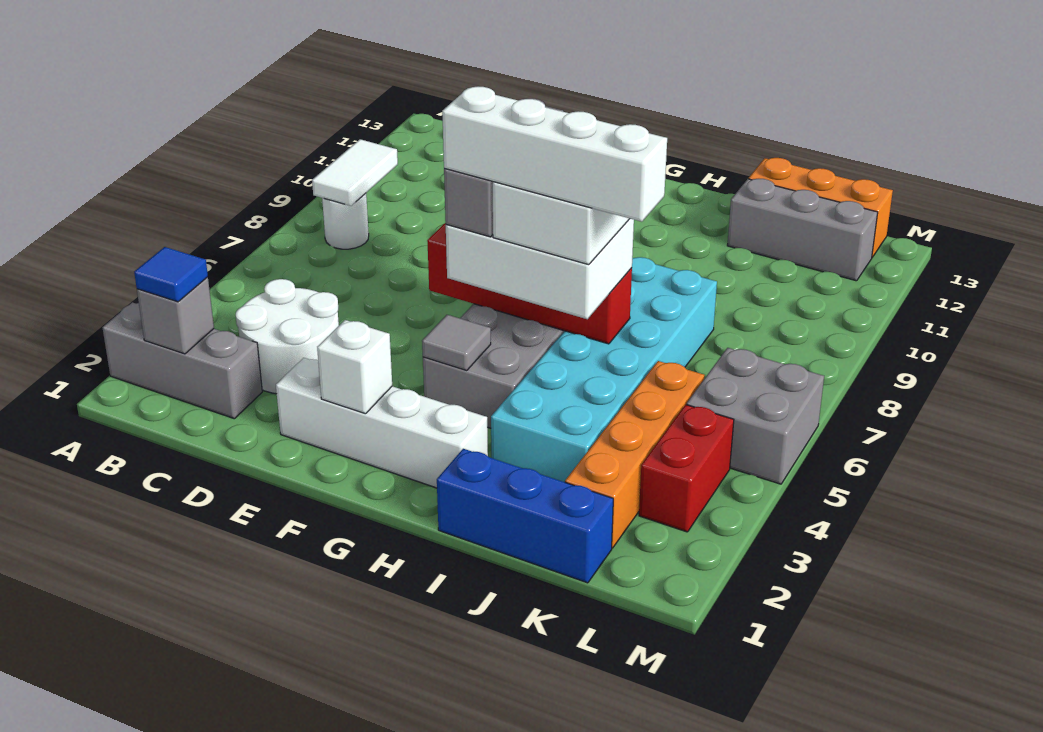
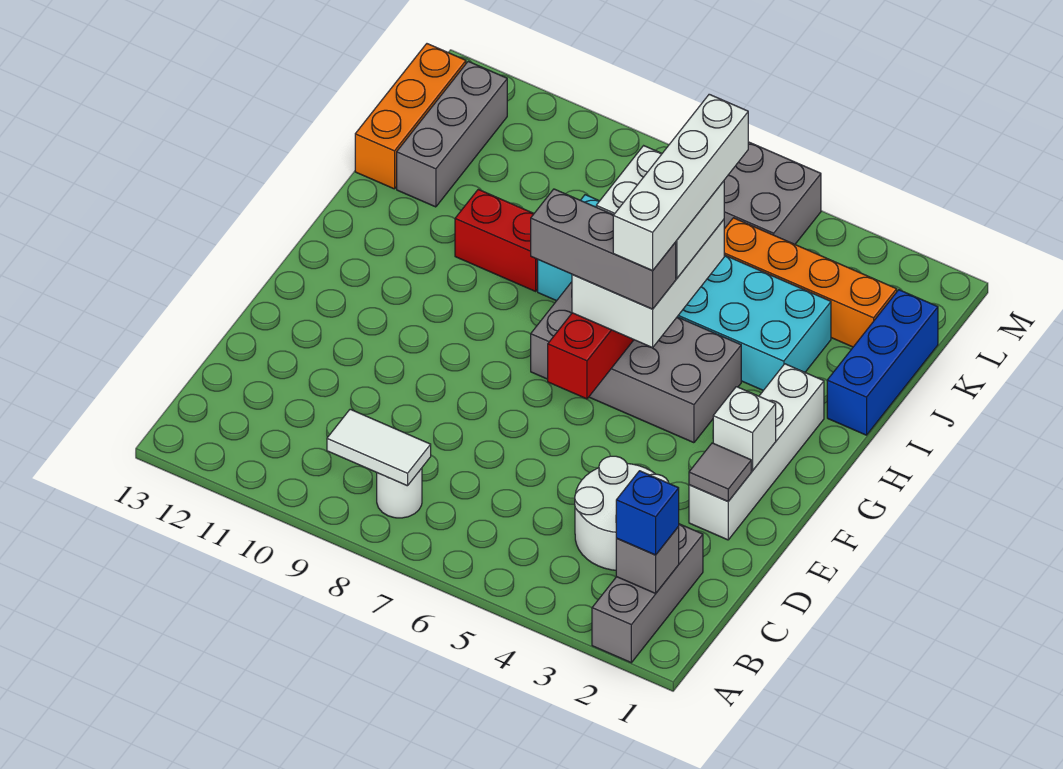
blue tile B2 level 3 -> blue brick B2 level 3
grey tile G4 level 2 -> grey tile E2 level 2
red brick L3:L4 level 1 -> red brick I9:I10 level 1

